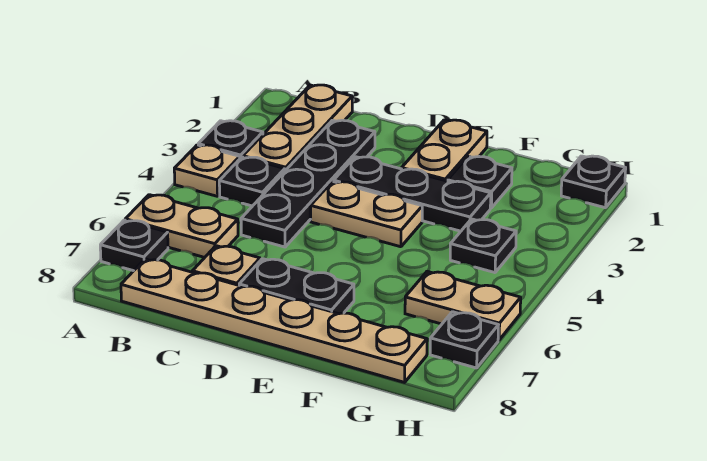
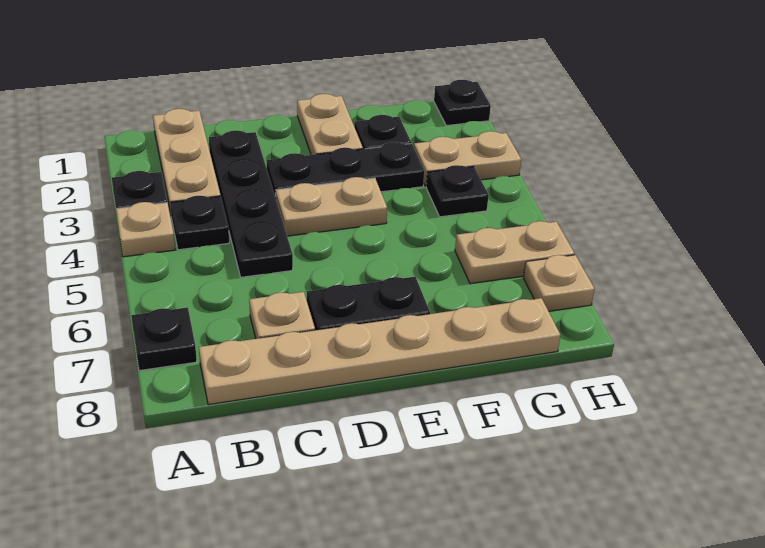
tan plate A6:B6 level 1 -> tan plate G3:H3 level 1
black plate H7 level 1 -> tan plate H7 level 1

